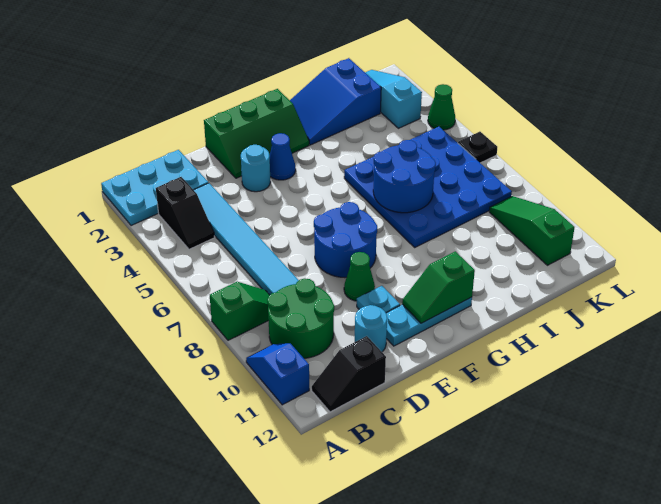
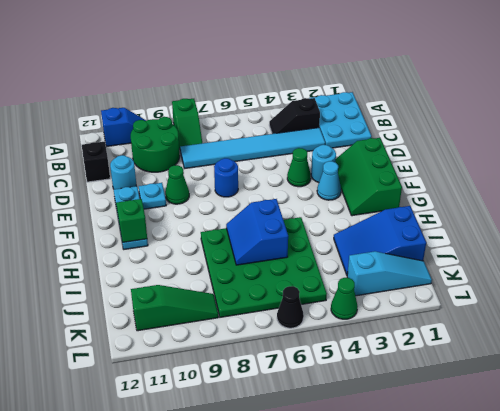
none -> green cone E4 level 1
blue round brick E7:F8 level 1 -> blue round brick E7 level 1
blue cone F3 level 1 -> cyan cone F3 level 1
blue slope H1:J2 level 1 top J -> blue slope I1:J3 level 1 top 1
blue plate H5:K8 level 1 -> green plate H5:K8 level 1
blue round brick H6:I7 level 2 -> blue slope H6:I7 level 2 top 6
black plate L6 level 1 -> black cone L6 level 1

